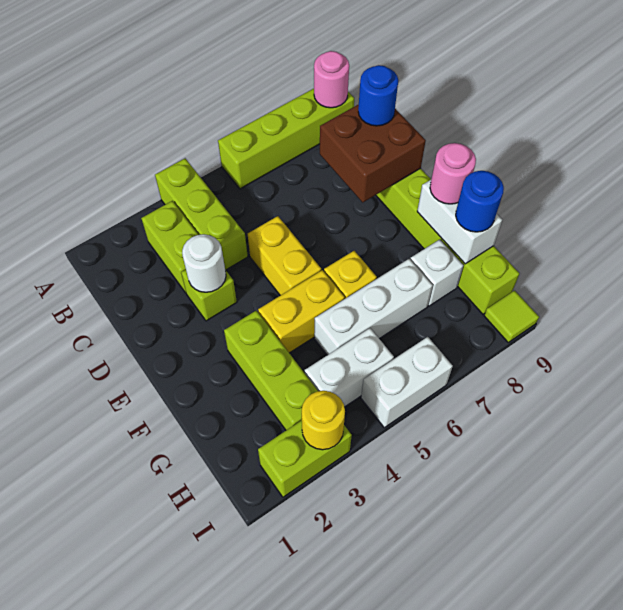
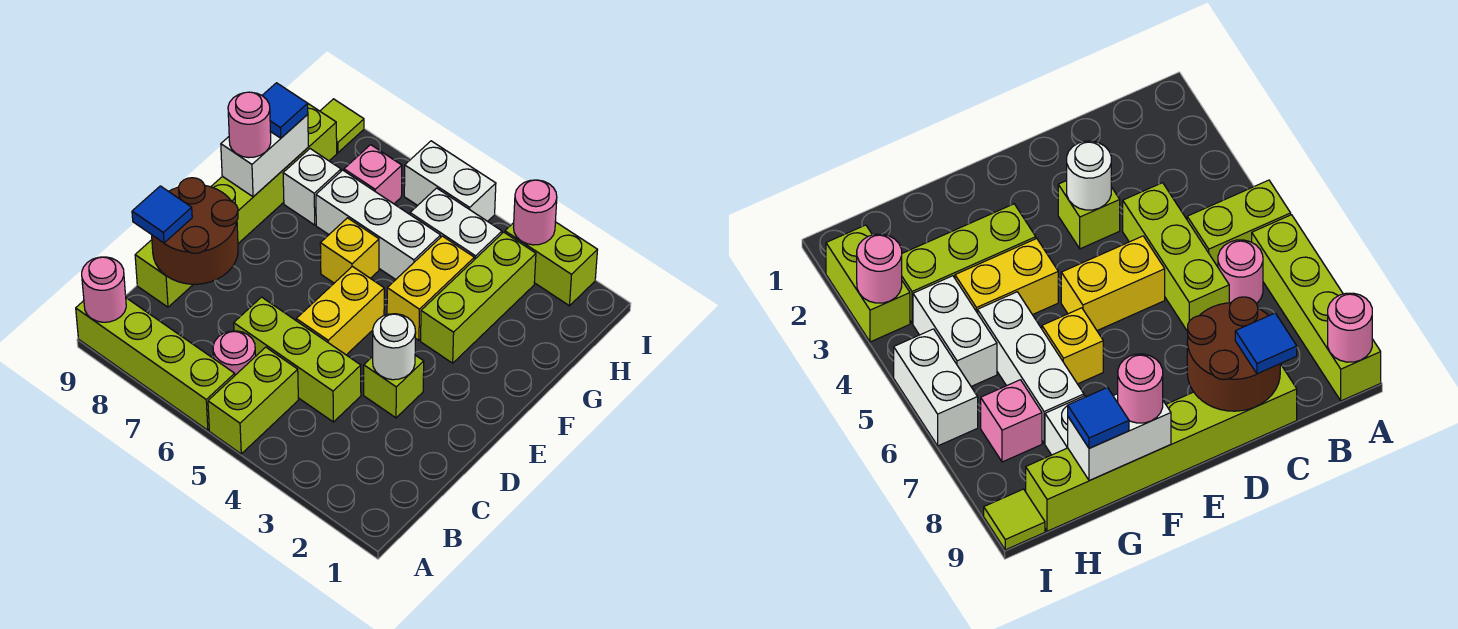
lime brick A4:C4 level 1 -> lime brick C4:C6 level 1
lime brick B3:C3 level 1 -> lime brick A5:B5 level 1
none -> pink round brick B6 level 1
brown brick C8:D9 level 2 -> brown round brick C8:D9 level 2
blue round brick C9 level 3 -> blue tile C9 level 3
yellow brick F4:F5 level 1 -> yellow brick F4:G4 level 1
blue round brick G9 level 3 -> blue tile G9 level 3
none -> pink brick H7 level 1
yellow round brick I3 level 2 -> pink round brick I3 level 2

